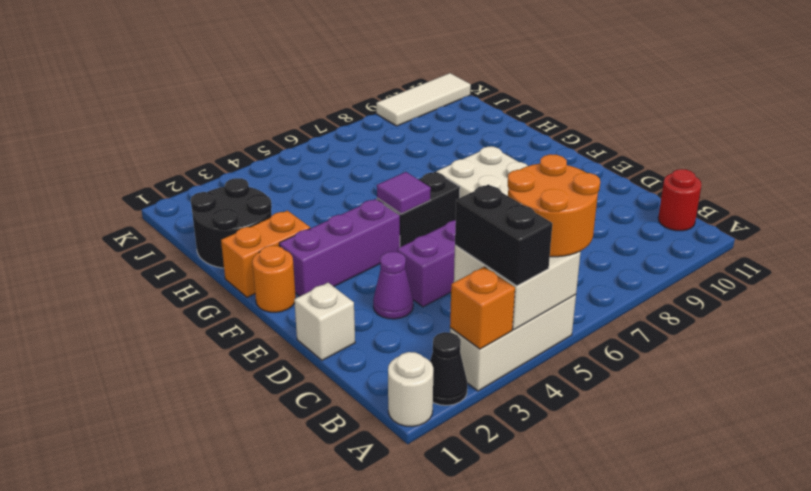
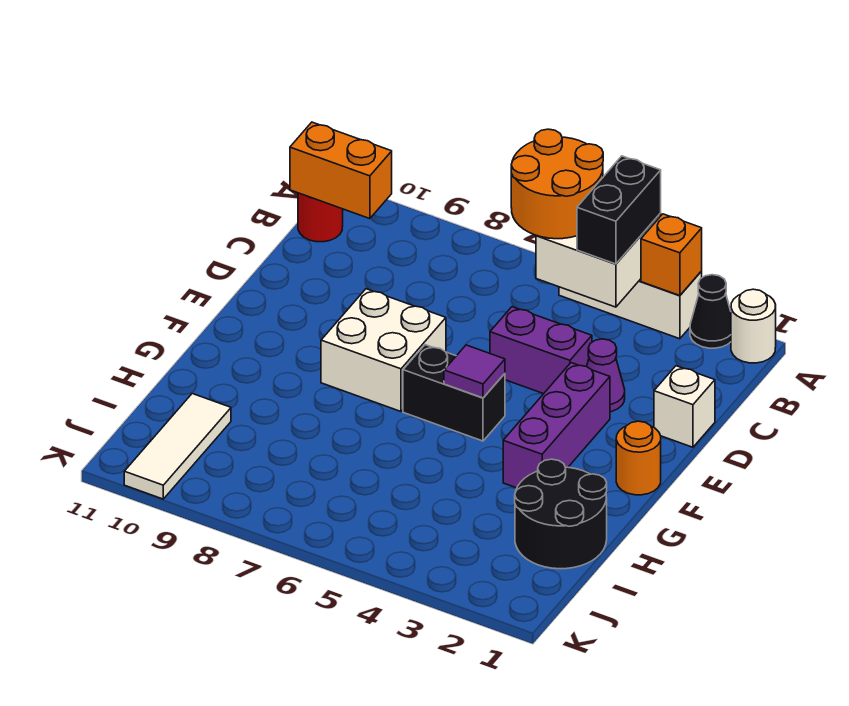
purple brick F2:F4 level 1 -> purple brick E3:G3 level 1
orange brick G1:G2 level 1 -> orange brick B10:B11 level 2
white tile K9:K11 level 1 -> white tile I10:K10 level 1

